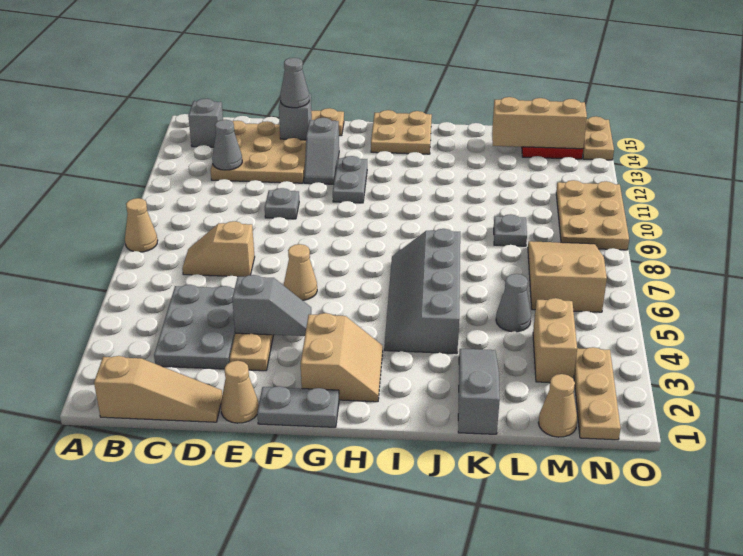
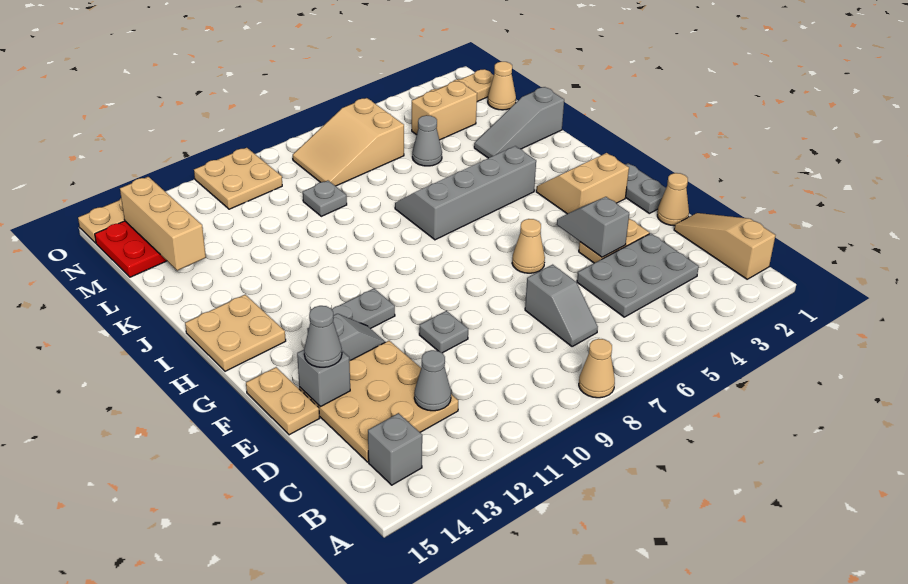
tan slope C7:D7 level 1 top D -> grey slope C7:D7 level 1 top D
grey slope I4:J7 level 1 top J -> grey slope I4:J7 level 1 top I
tan plate N9:O11 level 1 -> tan plate N10:O11 level 1

